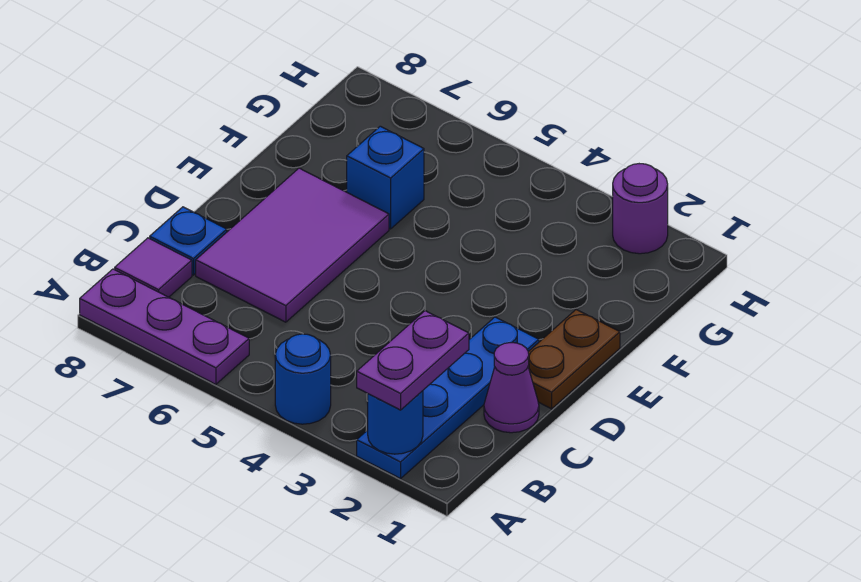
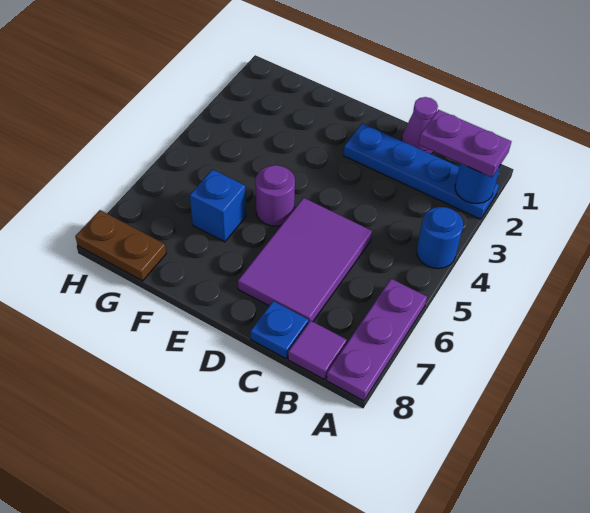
purple tile C6:E7 level 1 -> purple tile C5:D7 level 1
brown plate D1:E1 level 1 -> brown plate G8:H8 level 1
purple round brick H2 level 1 -> purple round brick E5 level 1

